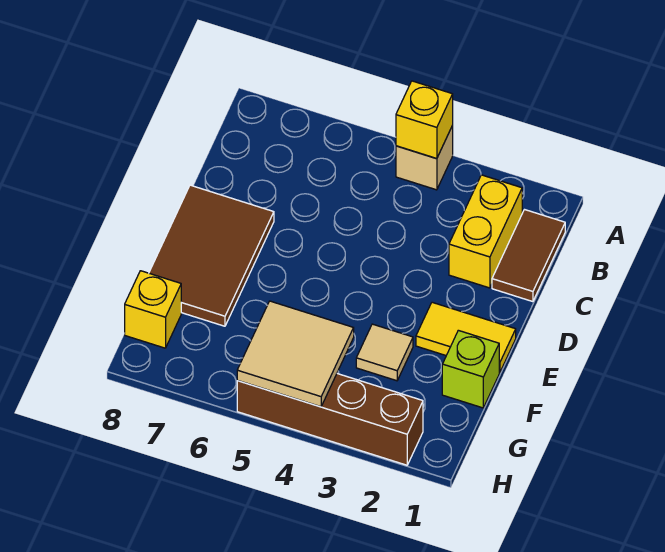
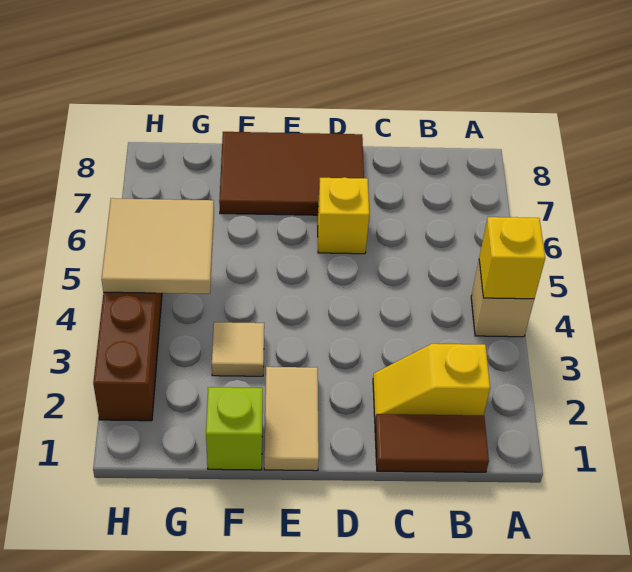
yellow brick B2:C2 level 1 -> yellow slope B2:C2 level 1 top B
yellow tile E1:E2 level 1 -> tan tile E1:E2 level 1
yellow brick G8 level 1 -> yellow brick D6 level 1

